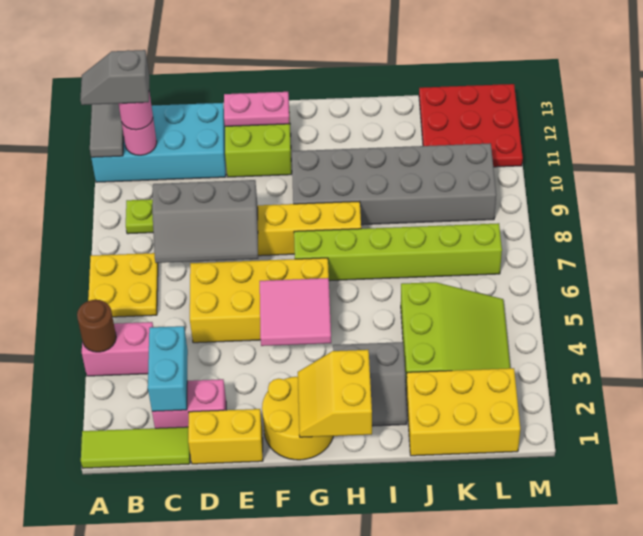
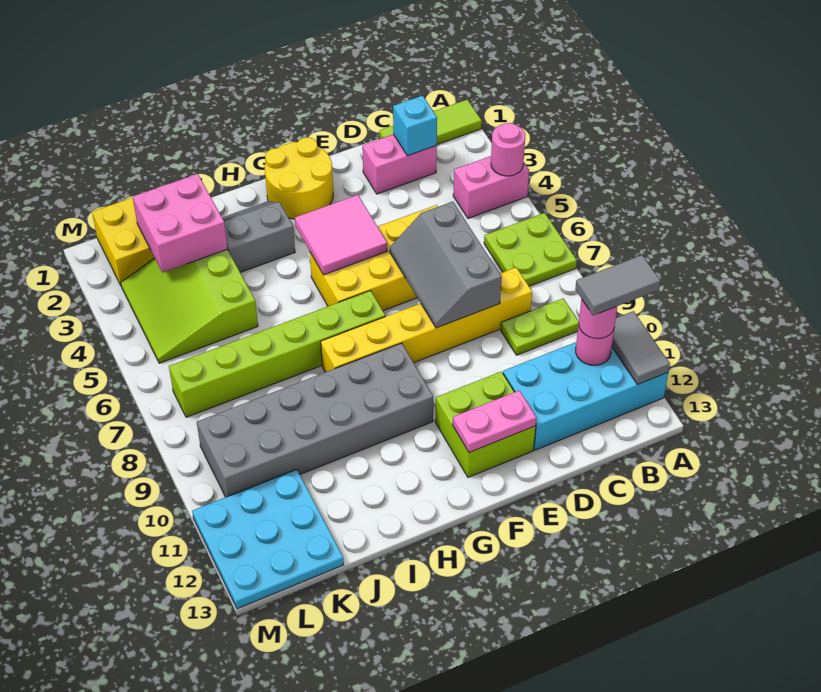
brown round brick A4 level 2 -> pink round brick A4 level 2
yellow plate A6:B7 level 1 -> lime plate A6:B7 level 1
grey slope A11:B11 level 4 top B -> grey tile A11:B11 level 4
cyan brick C2:C3 level 2 -> cyan brick C2 level 2
grey slope C7:E8 level 2 top 8 -> grey slope D6:E8 level 2 top D
yellow brick D1:E1 level 1 -> none
yellow slope G1:H2 level 2 top H -> none
none -> pink brick J2:K3 level 2
red plate K11:M13 level 1 -> cyan plate K11:M13 level 1

